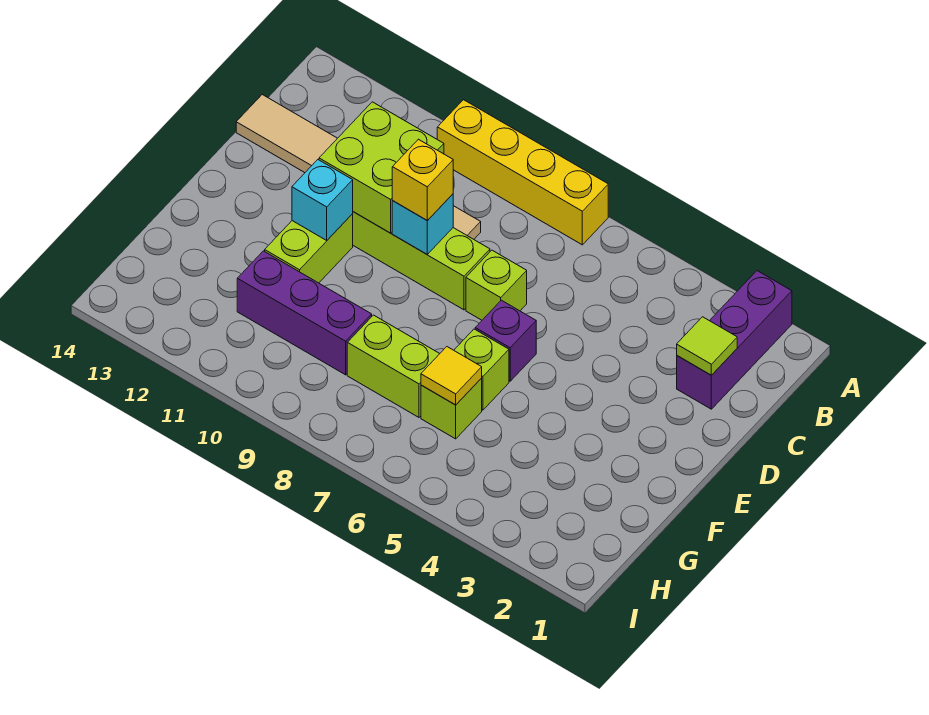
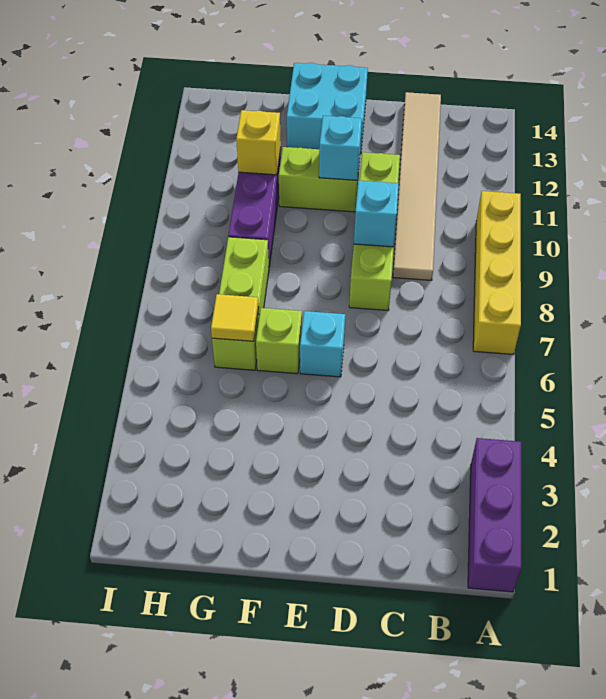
purple brick A2:C2 level 1 -> purple brick A1:A3 level 1
lime tile C2 level 2 -> none
lime brick C10:D11 level 2 -> none
lime brick D7 level 1 -> none
yellow brick D9 level 3 -> yellow brick G11 level 2
purple brick E6 level 1 -> cyan brick E6 level 1
none -> cyan brick E13:F14 level 1

